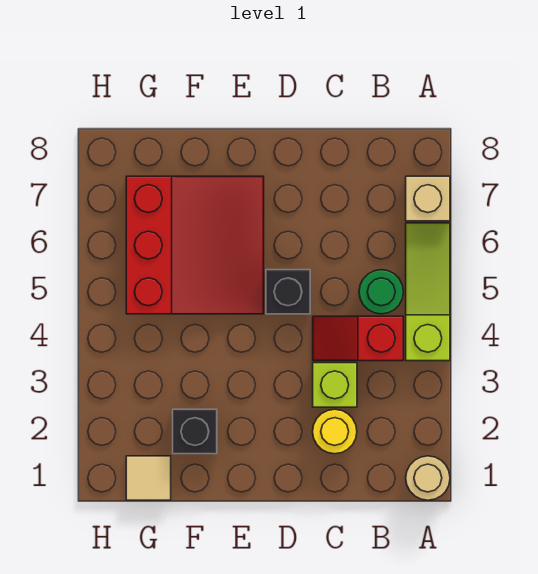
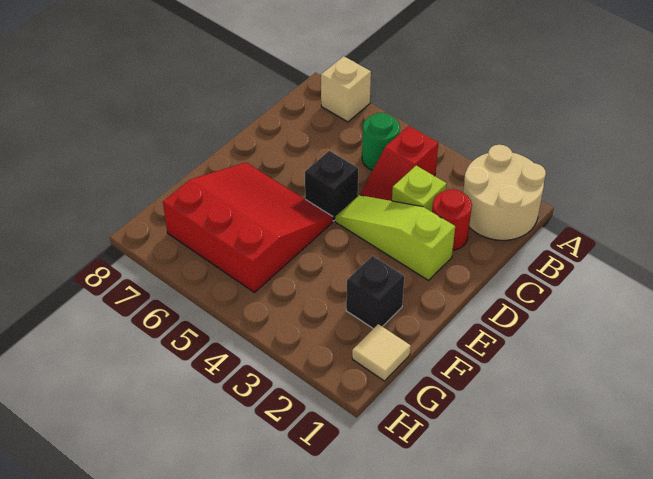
tan round brick A1 level 1 -> tan round brick A1:B2 level 1
lime slope A4:A6 level 1 top 4 -> lime slope D2:D4 level 1 top 2
yellow round brick C2 level 1 -> red round brick C2 level 1

